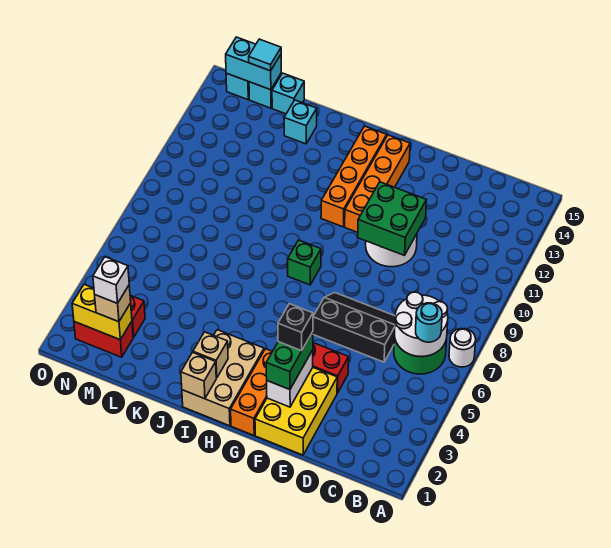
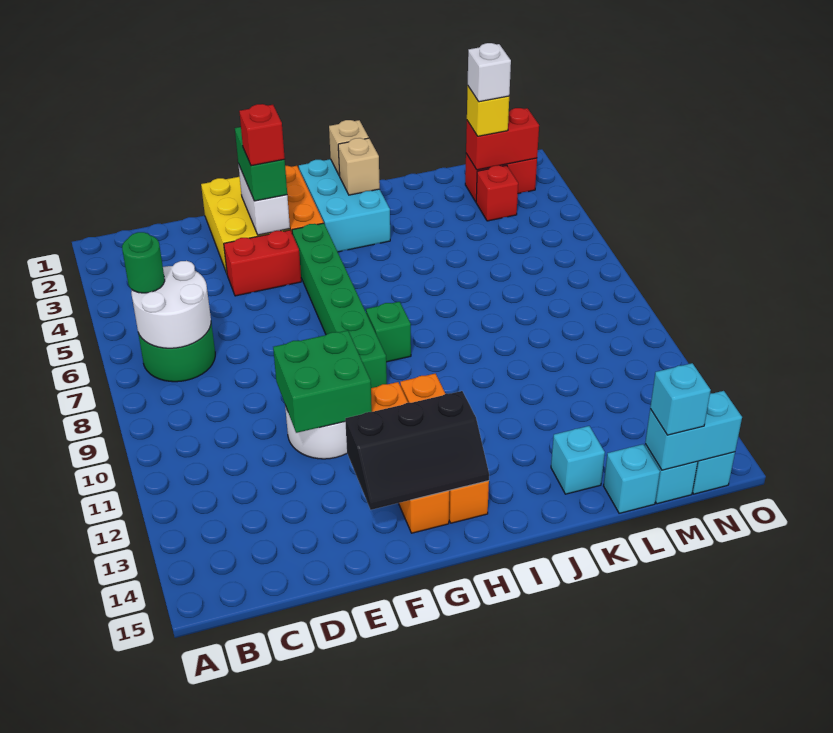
white round brick A7 level 1 -> none
cyan round brick B6 level 3 -> green round brick B6 level 3
black slope D6:F7 level 1 top 6 -> black slope F13:H14 level 2 top 13
black brick F3 level 4 -> red brick F3 level 4
none -> green brick G4:G9 level 1
tan brick H1:I3 level 1 -> cyan brick H1:I3 level 1
yellow brick M2:N2 level 2 -> red brick M2:N2 level 2
tan brick M2 level 3 -> yellow brick M2 level 3
cyan tile M15 level 3 -> cyan brick M15 level 3

